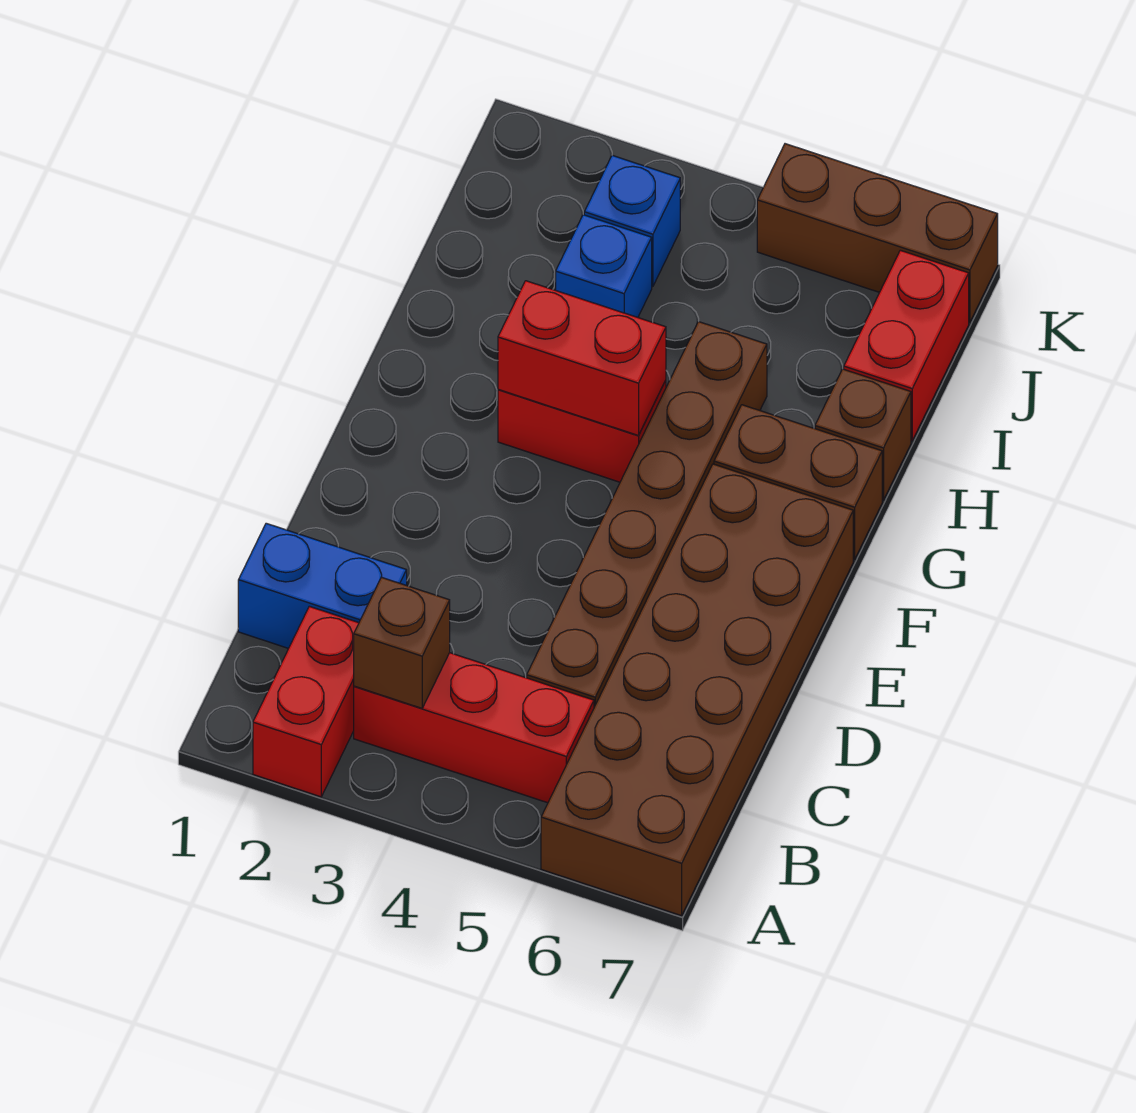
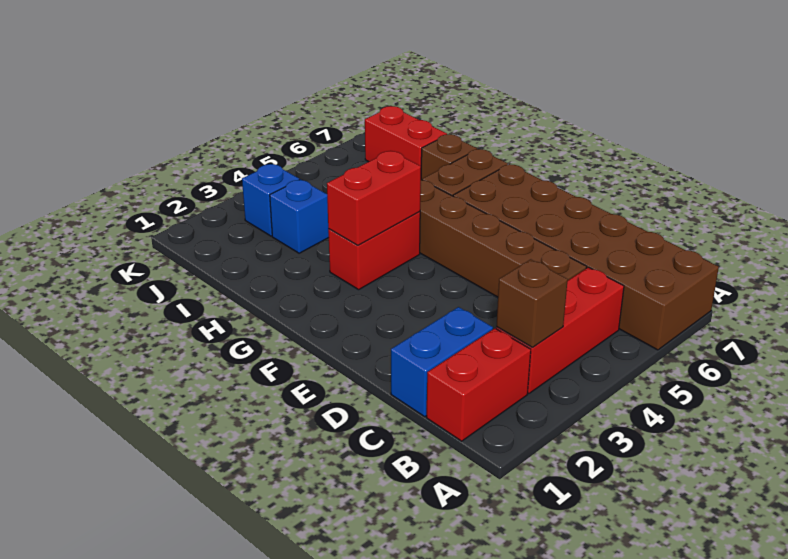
red brick A2:B2 level 1 -> red brick B1:B2 level 1
brown brick K5:K7 level 1 -> none

